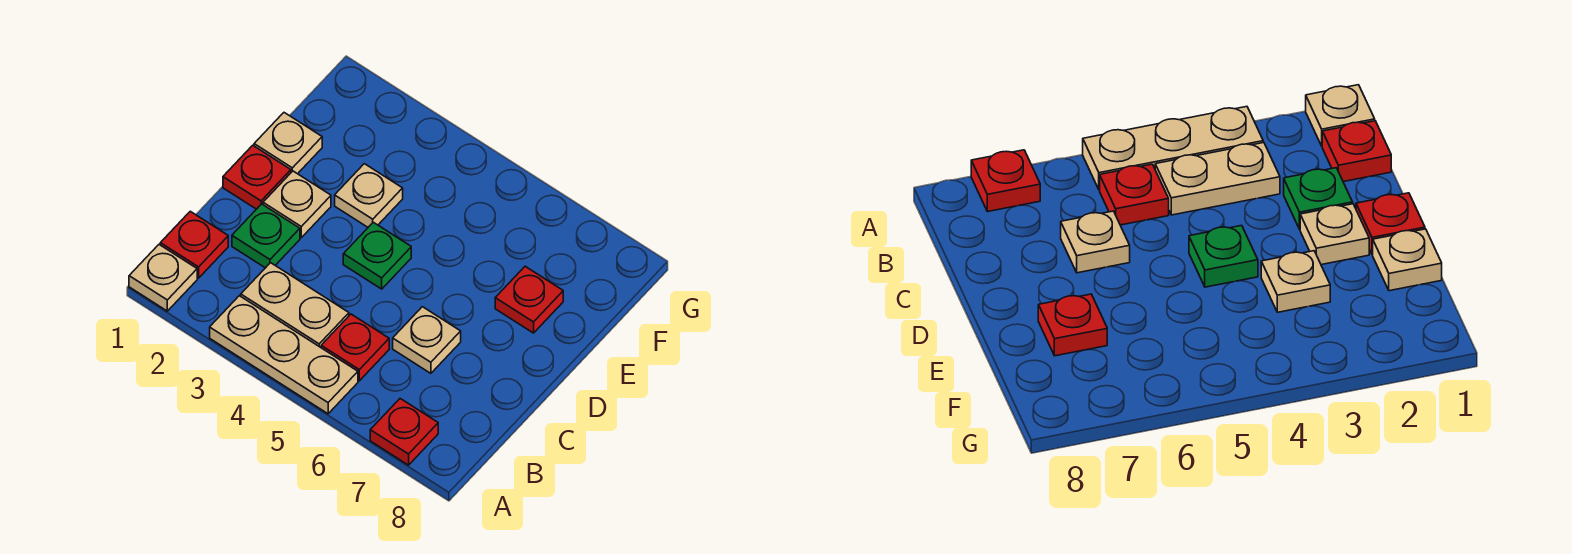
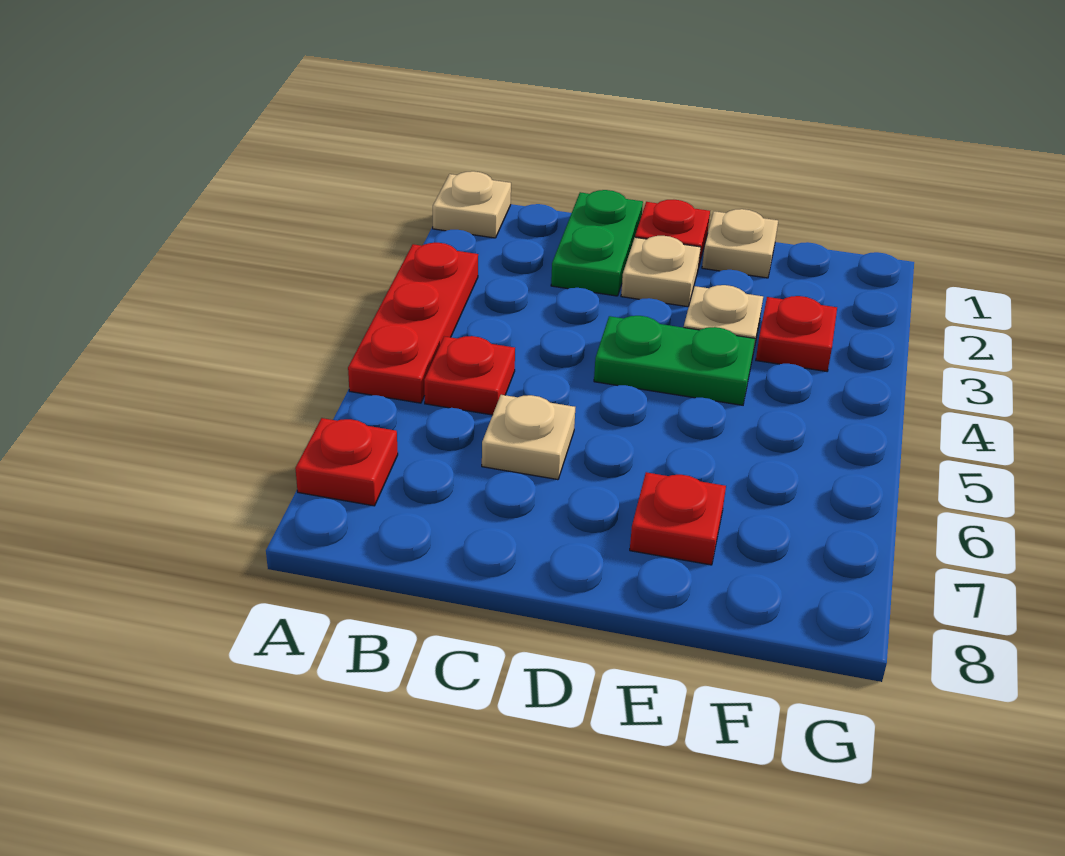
tan plate A3:A5 level 1 -> red plate A3:A5 level 1
red plate B1 level 1 -> red plate F3 level 1
tan plate B3:B4 level 1 -> none
green plate C2 level 1 -> green plate C1:C2 level 1
green plate D4 level 1 -> green plate D4:E4 level 1

